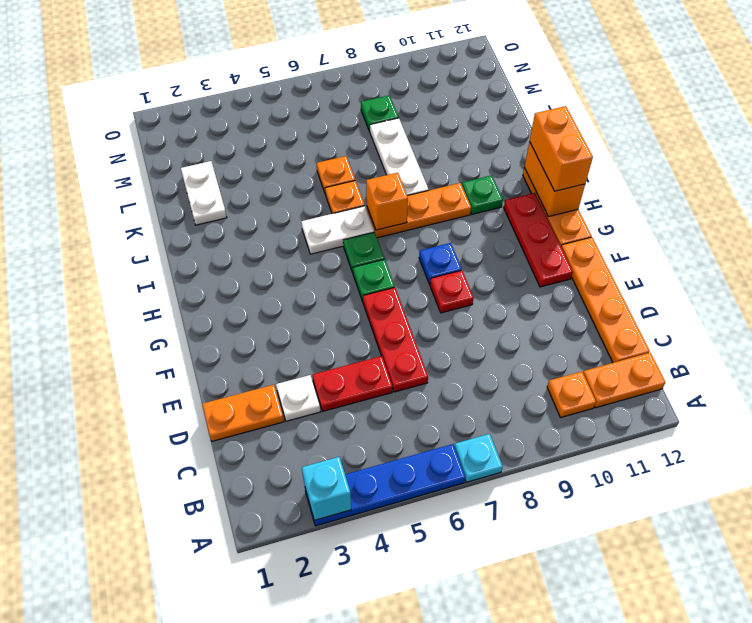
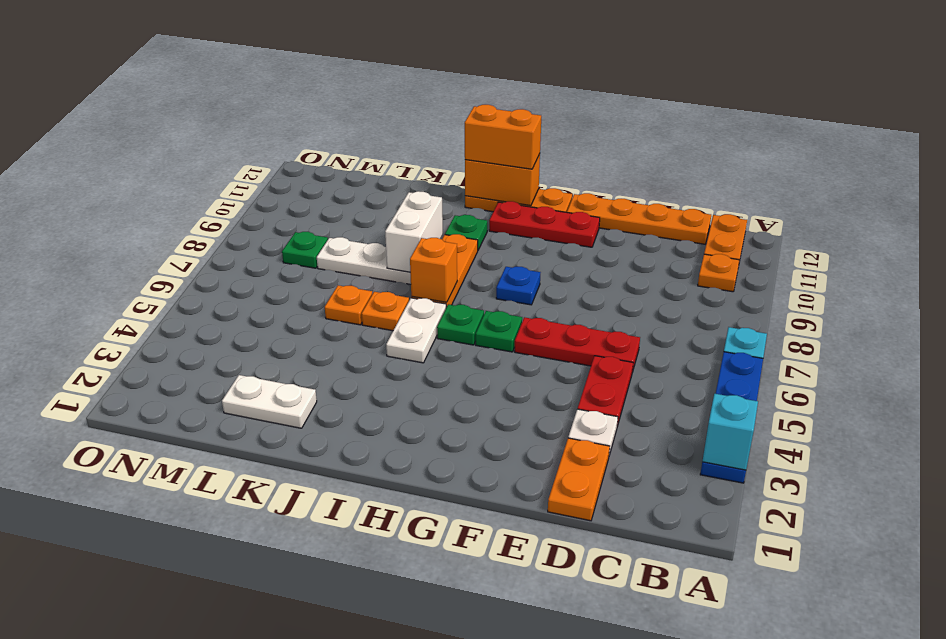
red plate F8 level 1 -> none
none -> white brick J8:J9 level 2

